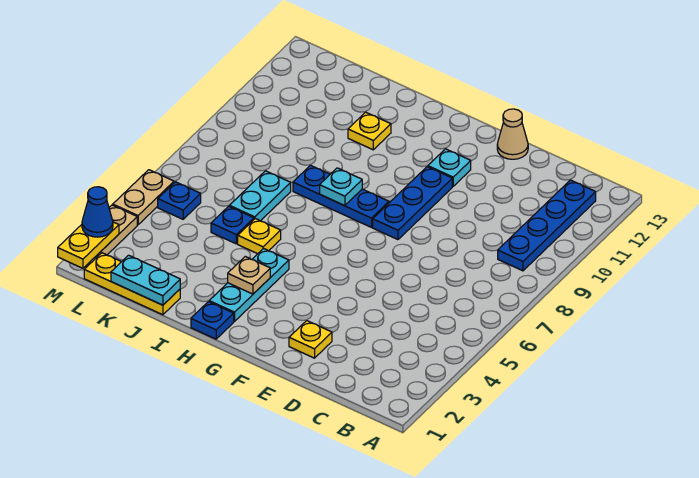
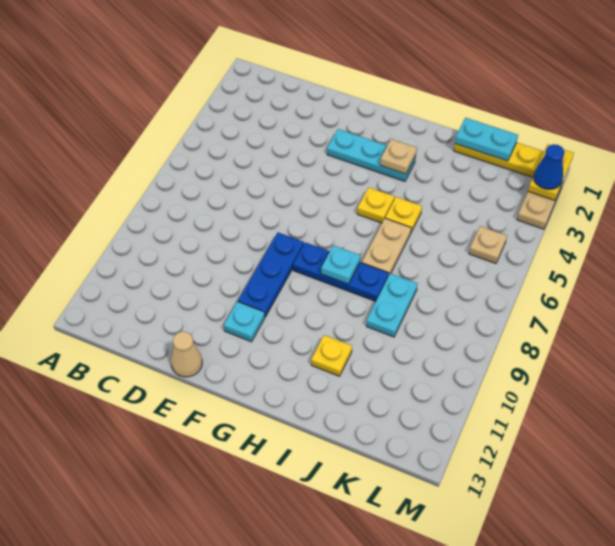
blue plate B9:B12 level 1 -> none
yellow plate E2 level 1 -> yellow plate H5 level 1
blue plate H1 level 1 -> none
cyan plate H2:H4 level 1 -> cyan plate F3:H3 level 1
blue plate J5 level 1 -> none
cyan plate J6:J7 level 1 -> cyan plate J8:J9 level 1
blue plate L5 level 1 -> tan plate L5 level 1
tan plate M4:M5 level 1 -> tan plate I6:I7 level 1

